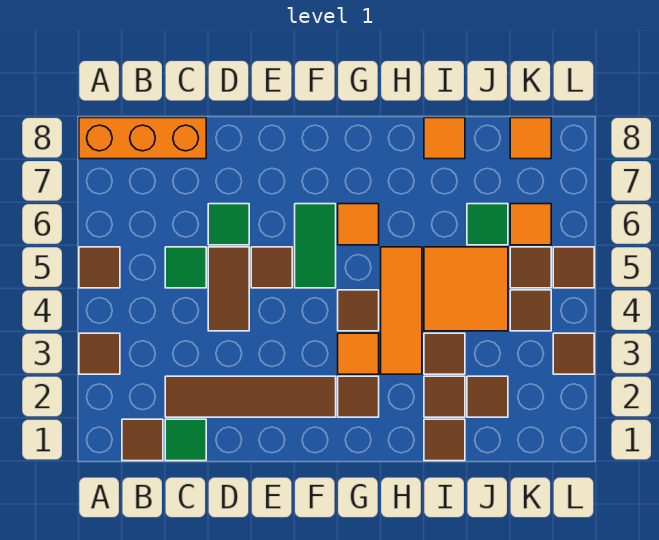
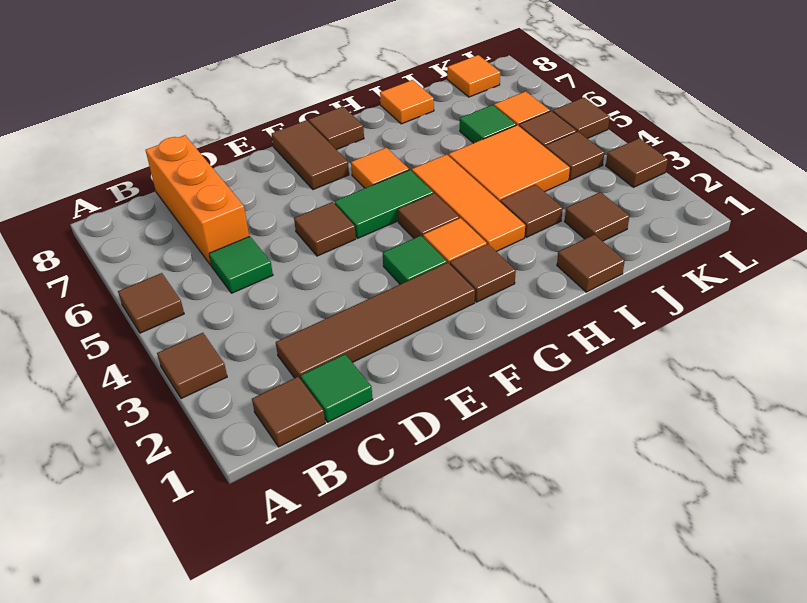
orange brick A8:C8 level 1 -> orange brick C6:C8 level 1
brown tile D4:D5 level 1 -> brown tile F7:F8 level 1
green tile D6 level 1 -> green tile F3 level 1
green tile F5:F6 level 1 -> green tile F5:G5 level 1
brown tile I2 level 1 -> brown tile G8 level 1

